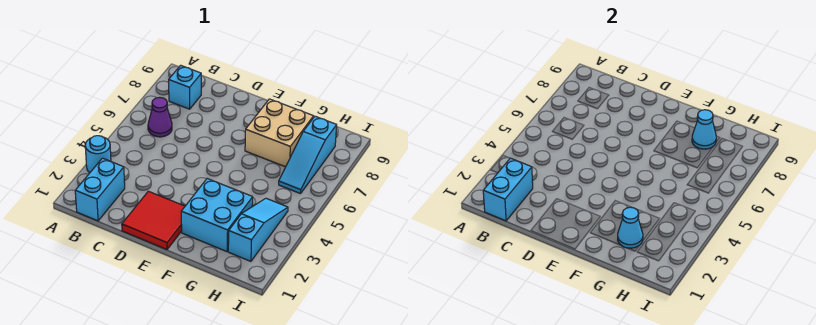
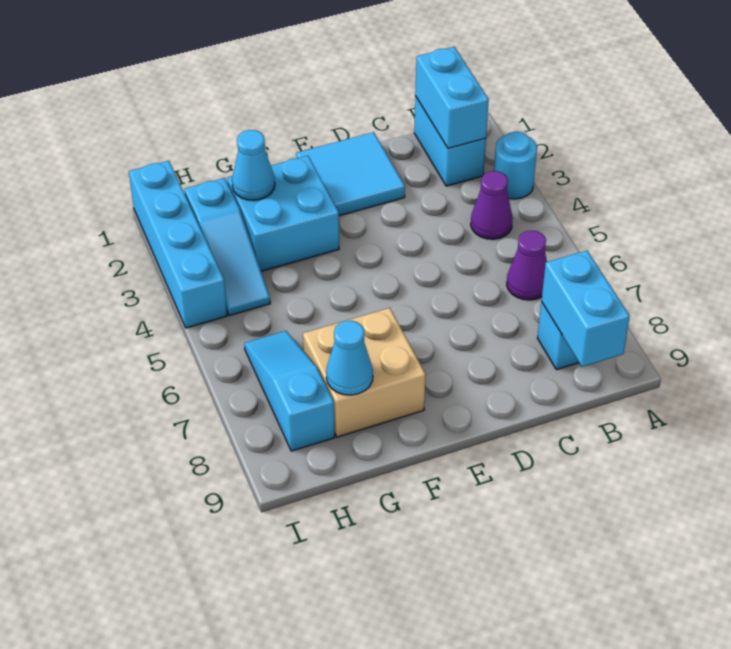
none -> purple cone B4 level 1
none -> cyan brick B8:B9 level 2
red tile D1:E2 level 1 -> cyan tile D1:E2 level 1
none -> cyan brick I1:I4 level 1

